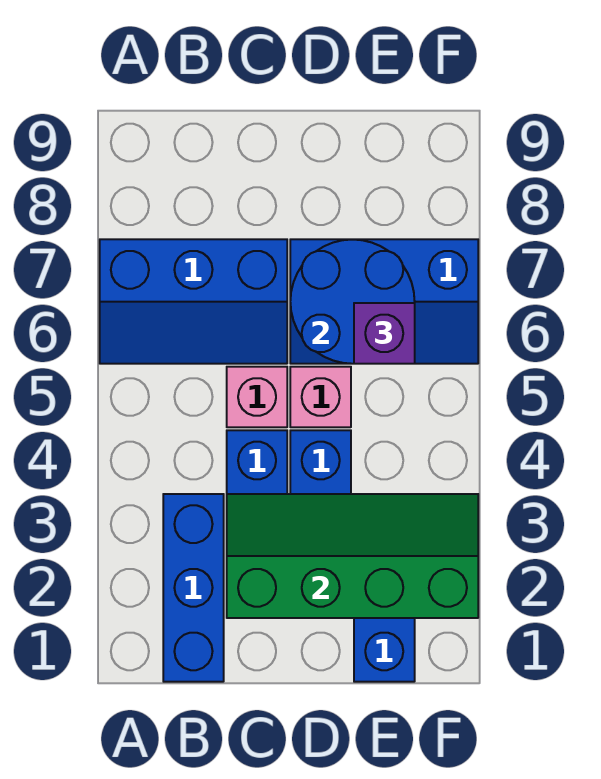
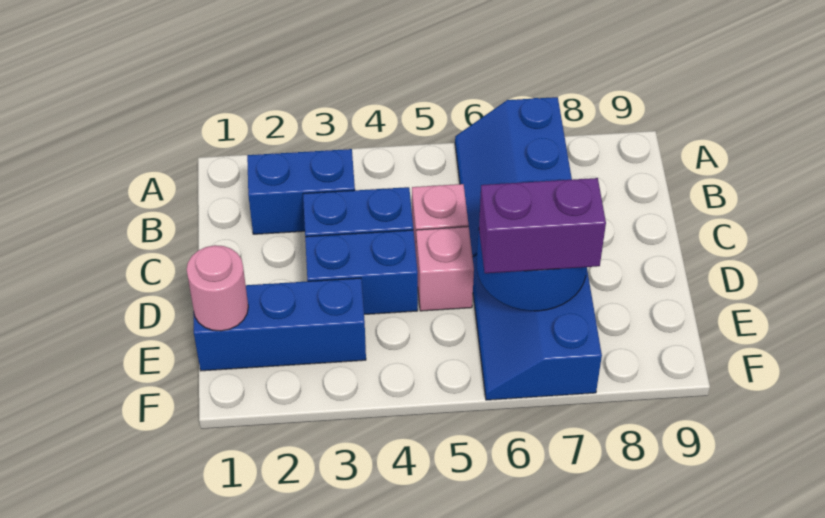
blue brick B1:B3 level 1 -> blue brick B2:B3 level 1
green slope C2:F3 level 2 top 2 -> none
none -> pink round brick E1 level 2
purple brick E6 level 3 -> purple brick E6:E7 level 3

